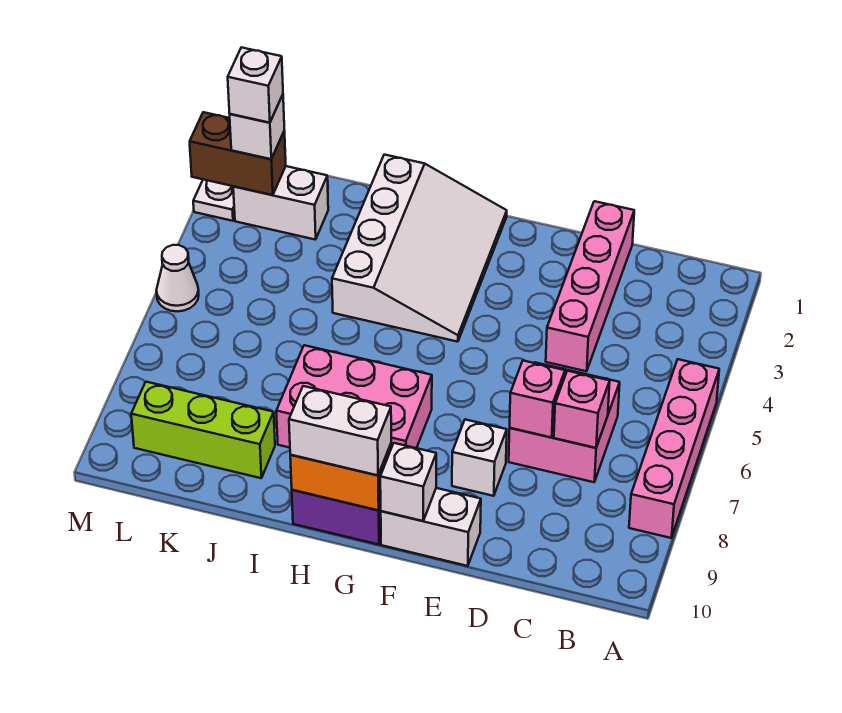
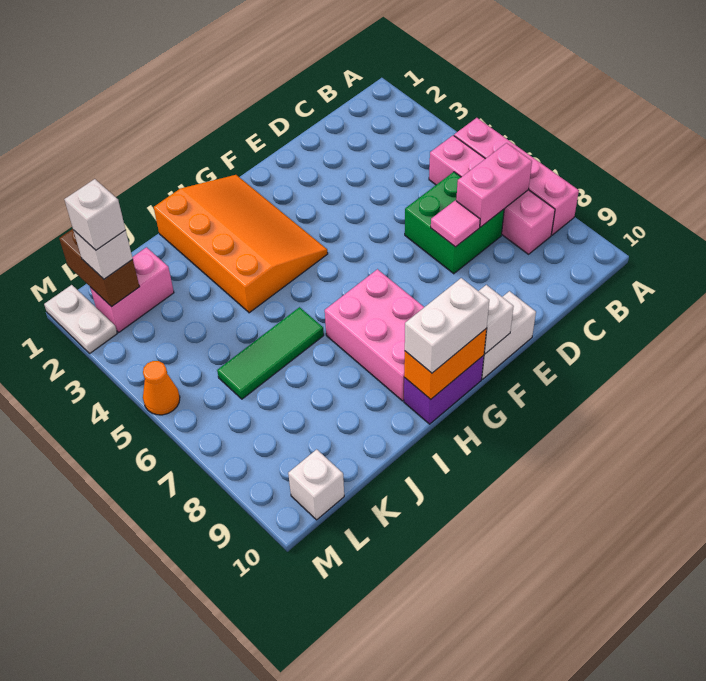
pink brick C6:D7 level 1 -> green brick C6:D7 level 1
pink brick C7 level 2 -> pink brick B7:C7 level 2
pink brick D1:D4 level 1 -> pink brick B5:B8 level 1
pink brick D7 level 2 -> pink tile D7 level 2
white brick E8 level 1 -> white brick L10 level 1
white slope G1:I4 level 1 top I -> orange slope G1:I4 level 1 top I
pink brick G7:I8 level 1 -> pink brick G7:H9 level 1
none -> green tile I6:K6 level 1
lime brick J9:L9 level 1 -> none
white brick K2:L2 level 1 -> pink brick K2:L2 level 1
brown brick L2:M2 level 2 -> brown brick L1:L2 level 2
white cone M5 level 1 -> orange cone M5 level 1

